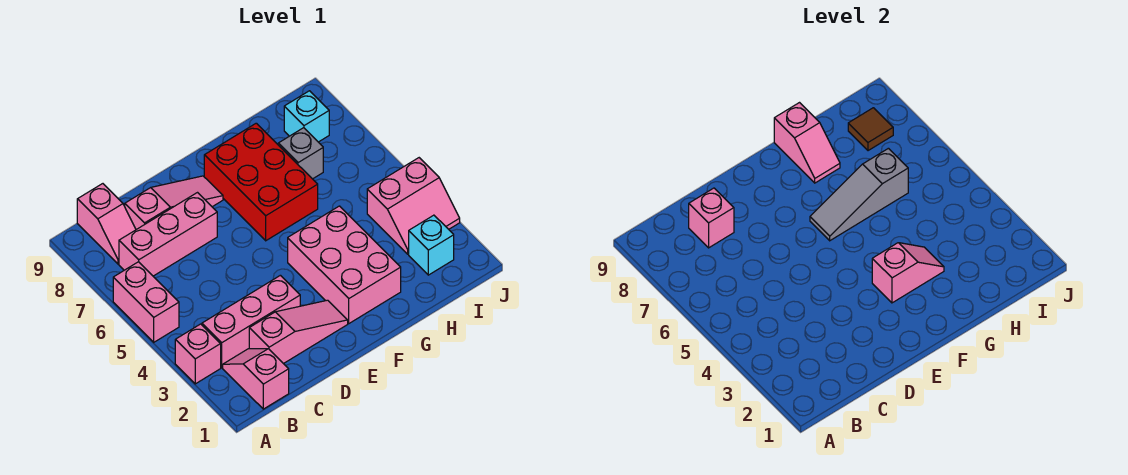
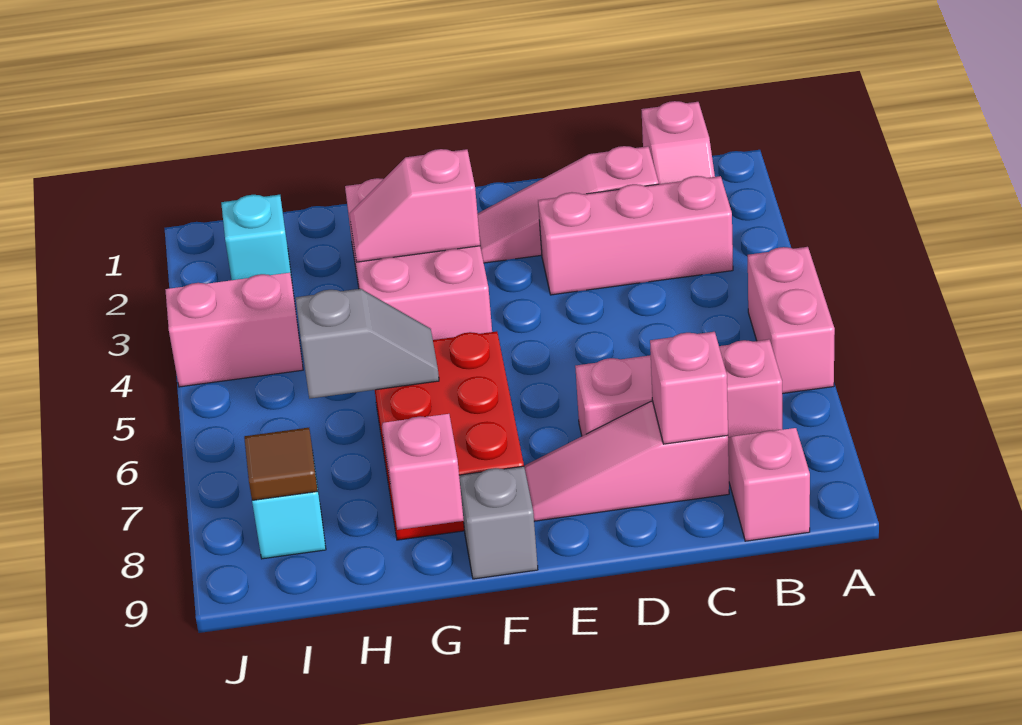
pink brick A3 level 1 -> none
grey slope F6:H6 level 2 top H -> grey slope G6:H6 level 2 top H
grey brick H7 level 1 -> grey brick F9 level 1

